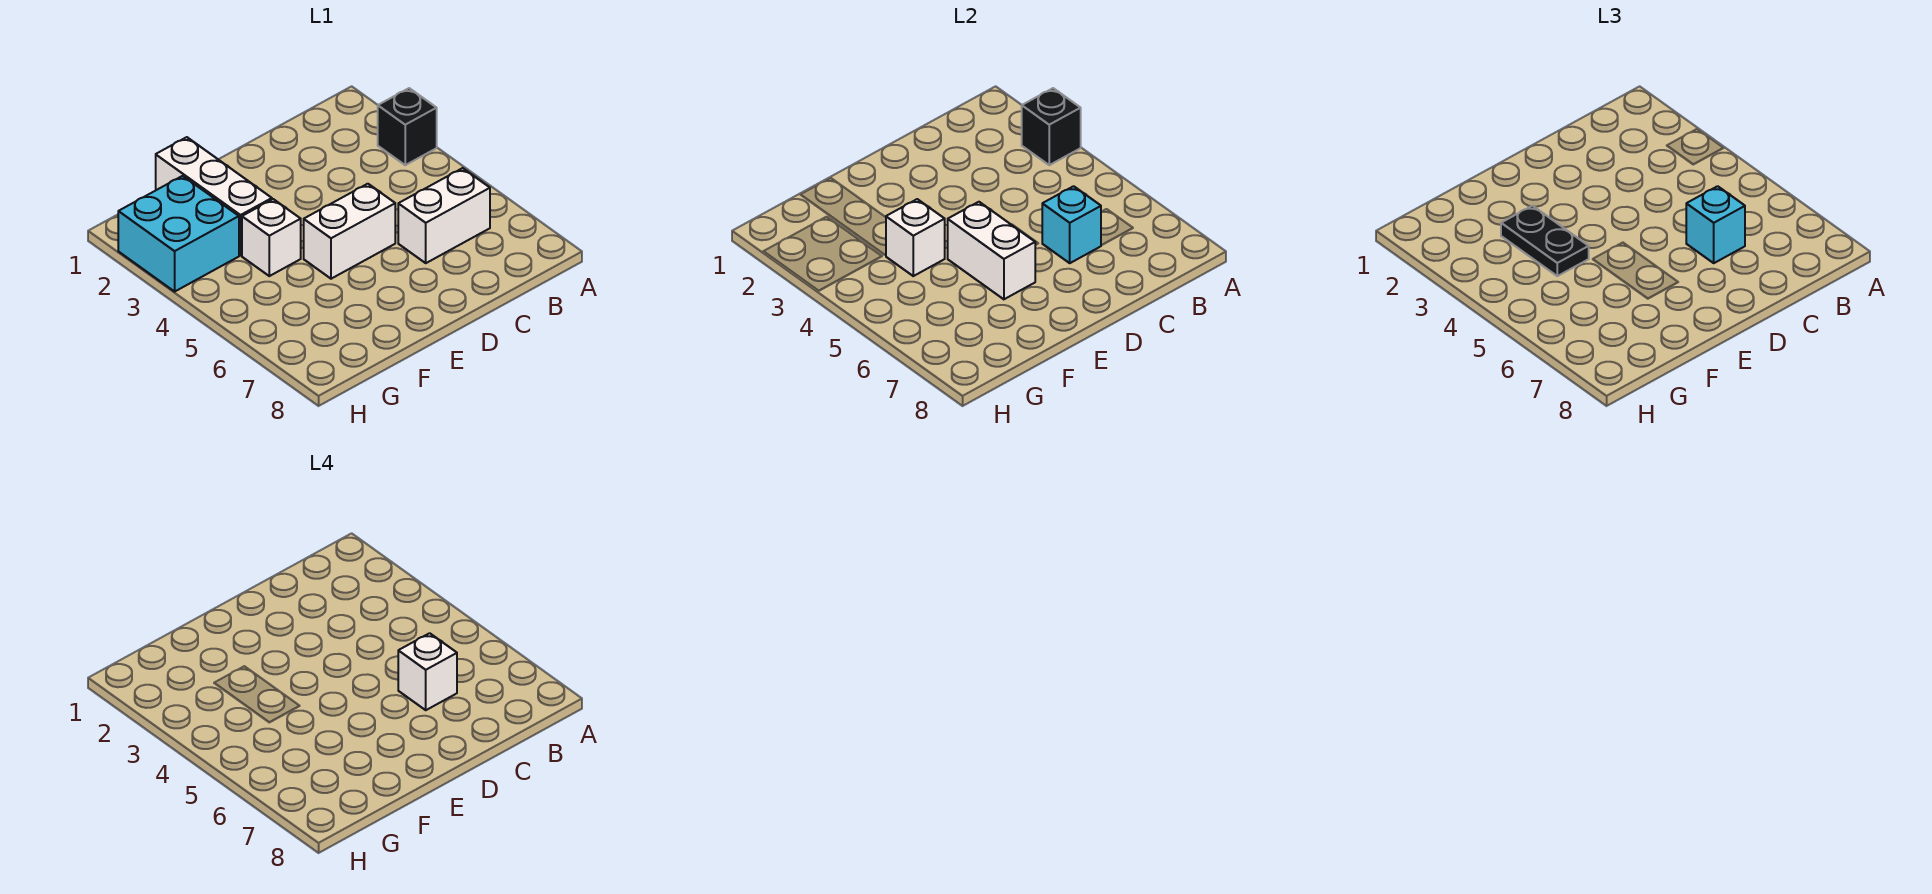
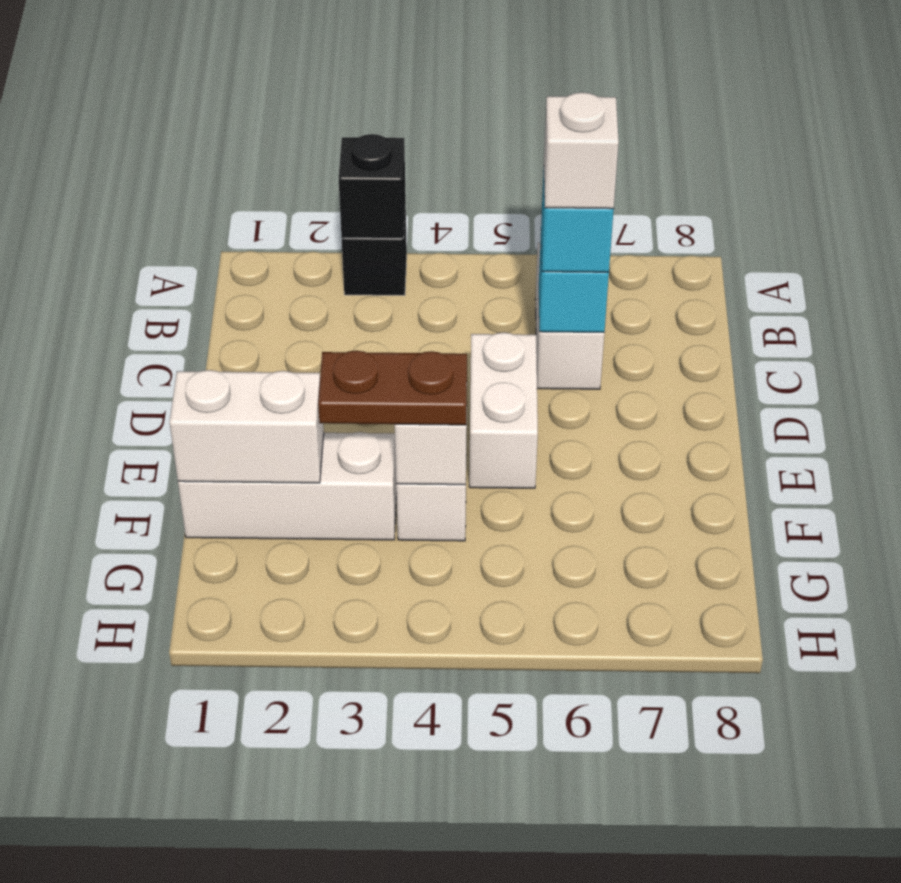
white brick E5:E6 level 2 -> white brick F1:F2 level 2
black plate F3:F4 level 3 -> brown plate F3:F4 level 3
cyan brick G2:H3 level 1 -> none

